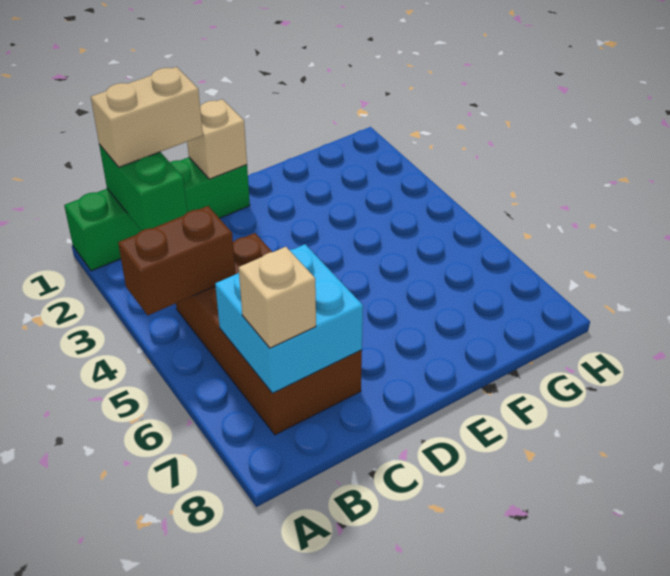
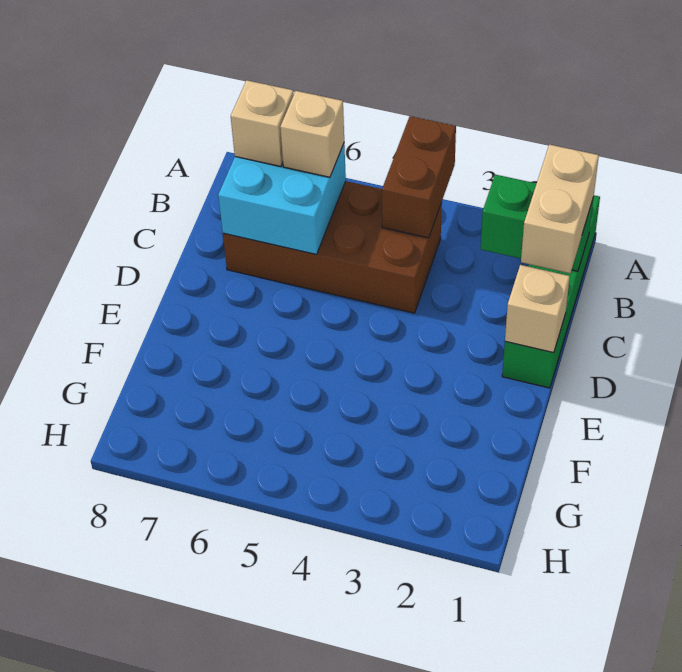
none -> tan brick B6 level 3

